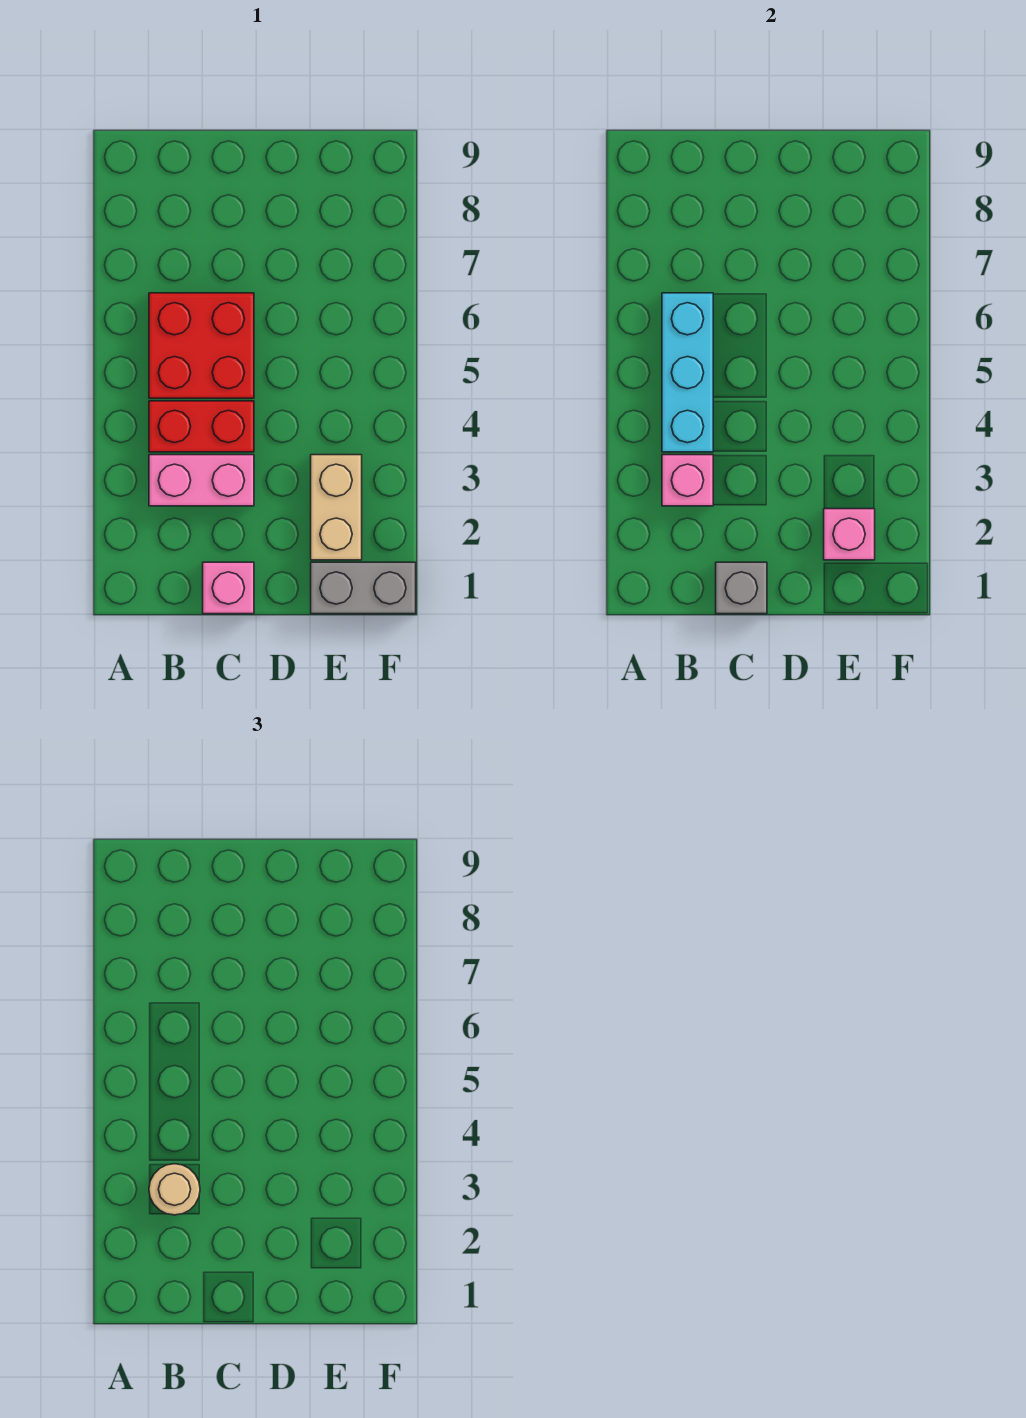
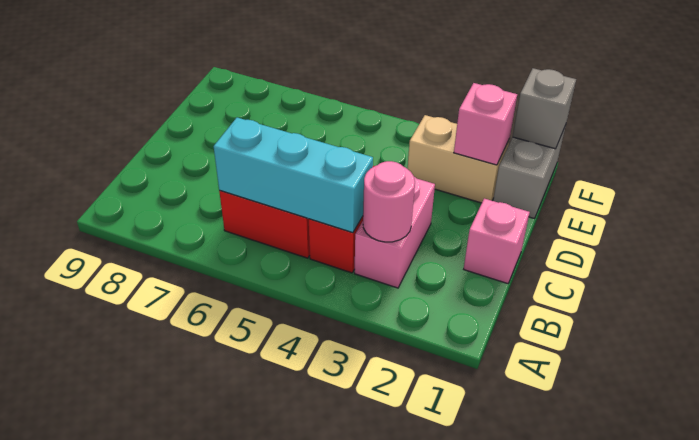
pink brick B3 level 2 -> pink round brick B3 level 2
tan round brick B3 level 3 -> none
grey brick C1 level 2 -> grey brick F1 level 2

